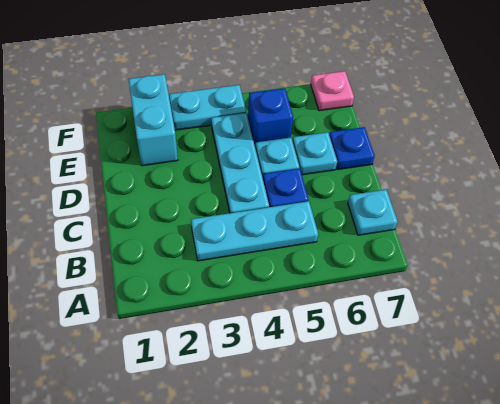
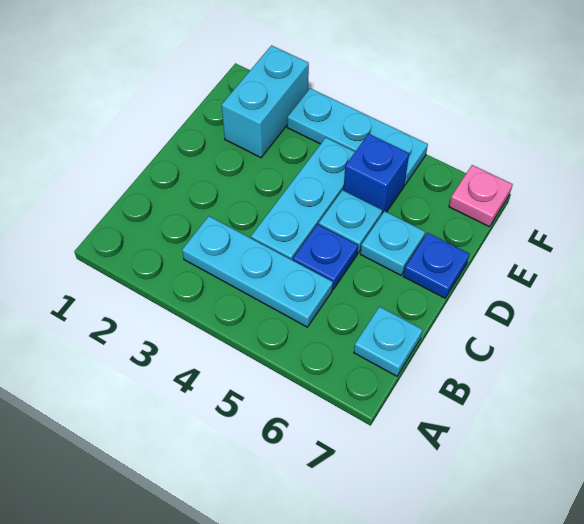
cyan plate F3:F4 level 1 -> cyan plate F3:F5 level 1

